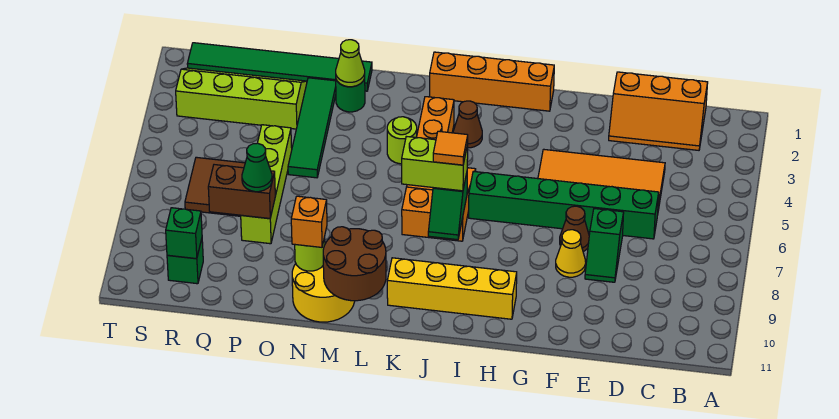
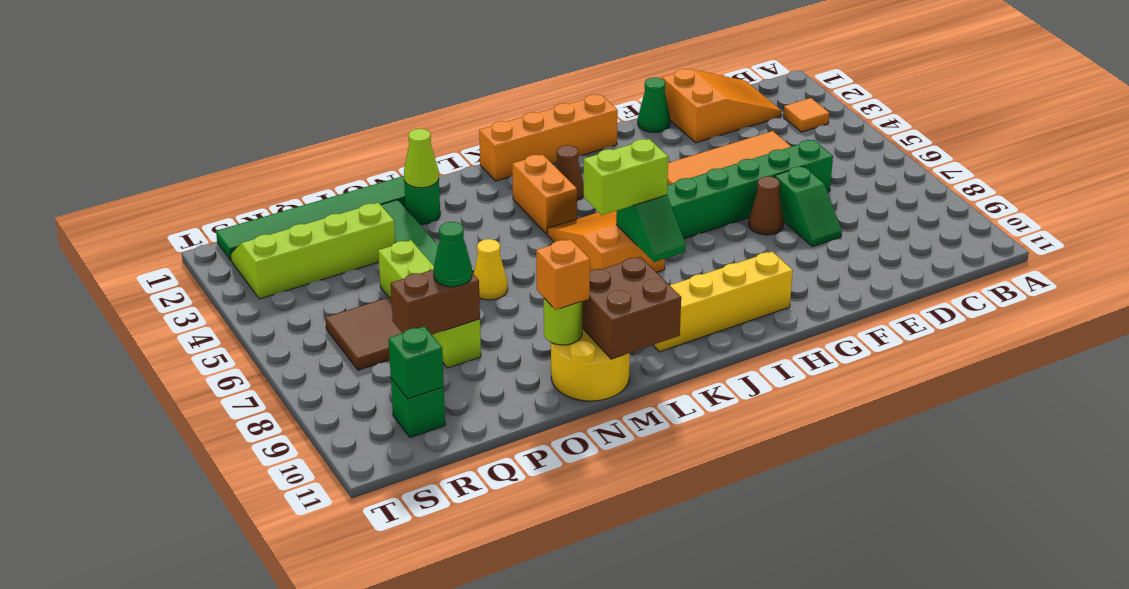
orange slope C1:E2 level 1 top 1 -> orange slope C1:E2 level 1 top E
none -> green cone F1 level 1
yellow cone F8 level 1 -> yellow cone N6 level 1
orange tile J7 level 4 -> orange tile B3 level 1
lime round brick L4 level 1 -> none
brown round brick L10:M11 level 2 -> brown brick L10:M11 level 2

